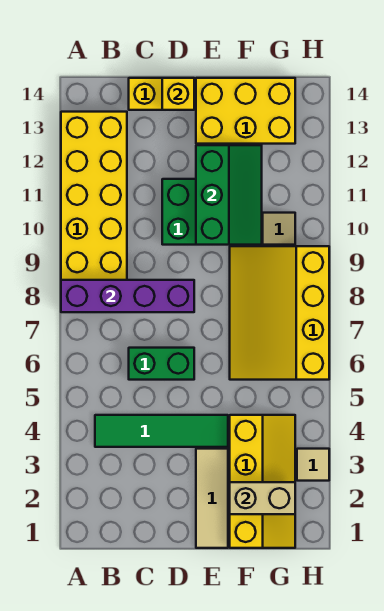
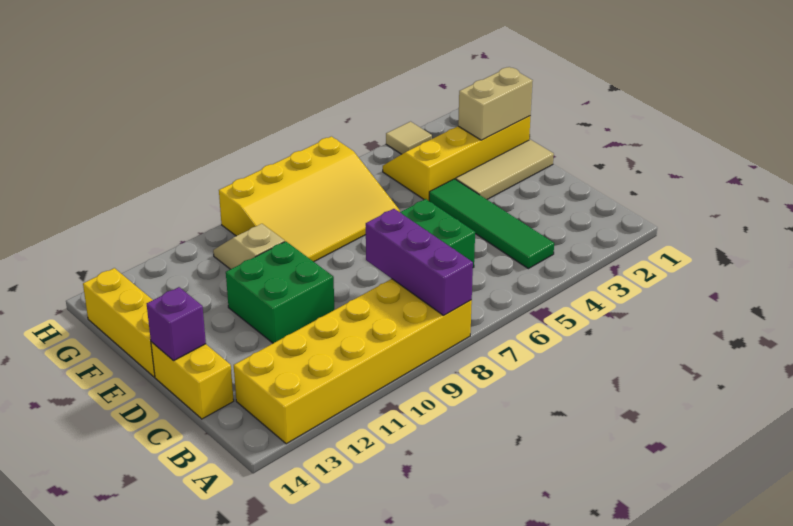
purple brick A8:D8 level 2 -> purple brick A8:C8 level 2
yellow brick D14 level 2 -> purple brick D14 level 2
green slope E10:F12 level 2 top E -> none
yellow brick E13:G14 level 1 -> yellow brick E14:G14 level 1
tan brick F2:G2 level 2 -> tan brick F1:F2 level 2

